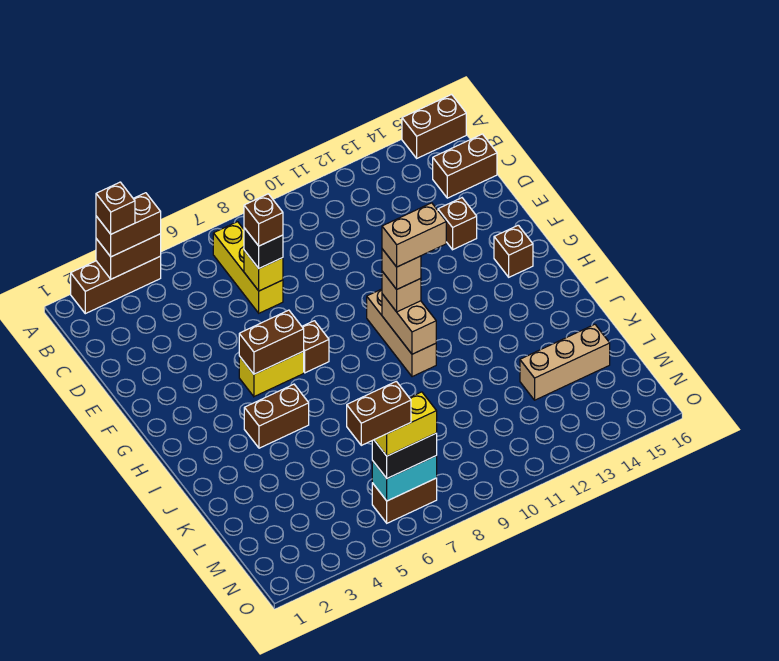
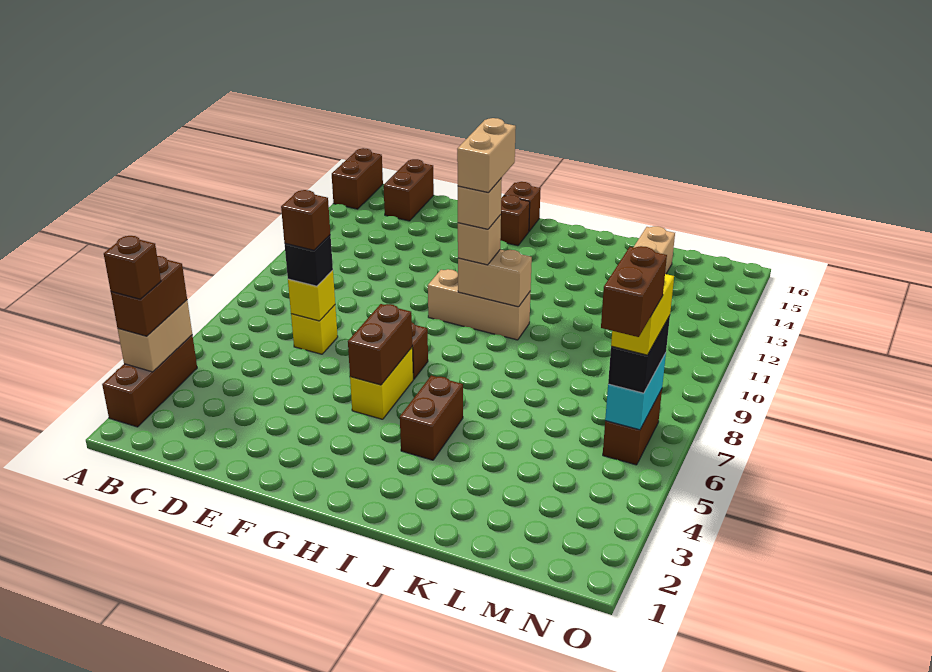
brown brick A3:A4 level 2 -> tan brick A3:A4 level 2
yellow brick B7:D7 level 1 -> yellow brick D7 level 1
brown brick E14 level 1 -> brown brick G16 level 1

